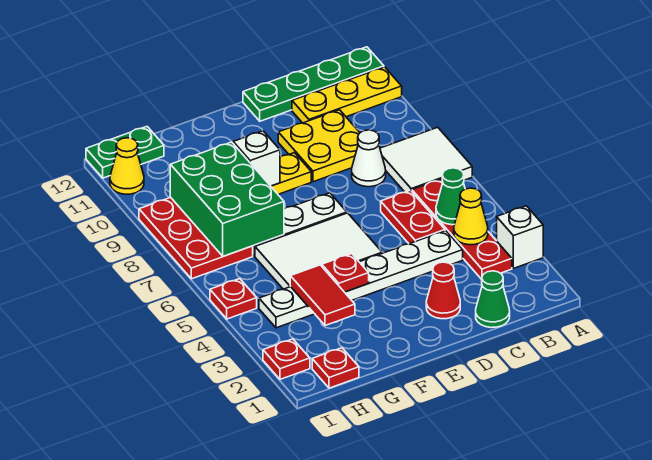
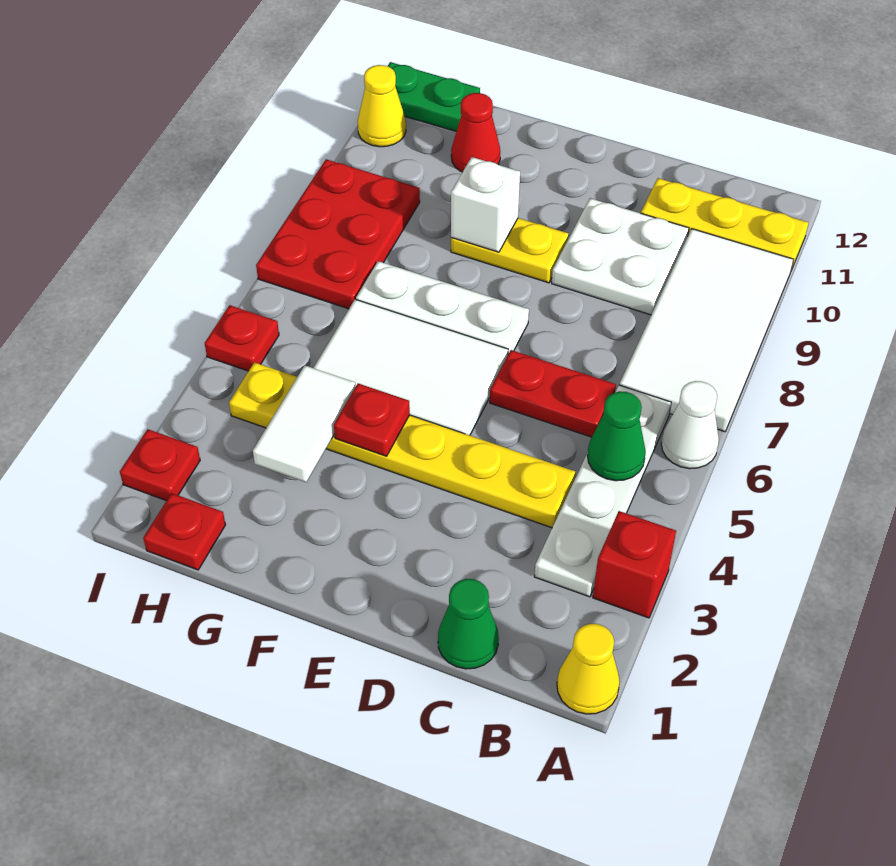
white brick A3 level 1 -> red brick A3 level 1
white tile A7:B8 level 1 -> white tile A7:B10 level 1
green plate A12:D12 level 1 -> none
red plate B3:B6 level 1 -> white plate B3:B6 level 1
yellow cone B4 level 2 -> yellow cone A1 level 1
white plate C4:H4 level 1 -> yellow plate C4:H4 level 1
red plate C5:C6 level 1 -> red plate C6:D6 level 1
white cone C8 level 1 -> white cone A6 level 1
yellow plate C9:D10 level 1 -> white plate C9:D10 level 1
red cone D2 level 1 -> red cone G11 level 1
red tile G3:G4 level 2 -> white tile G3:G4 level 2
green brick G7:H9 level 2 -> none

